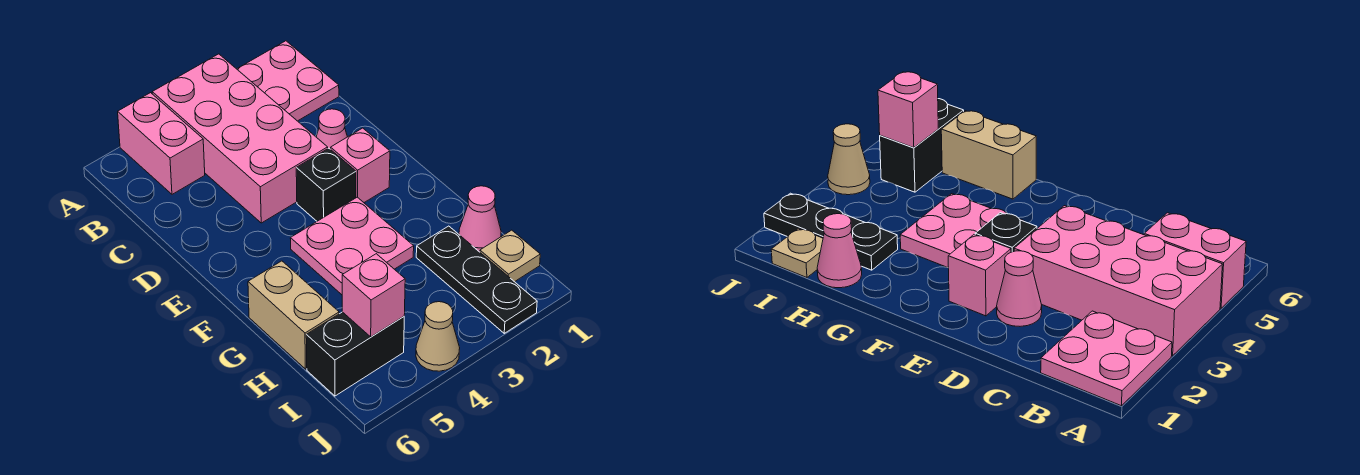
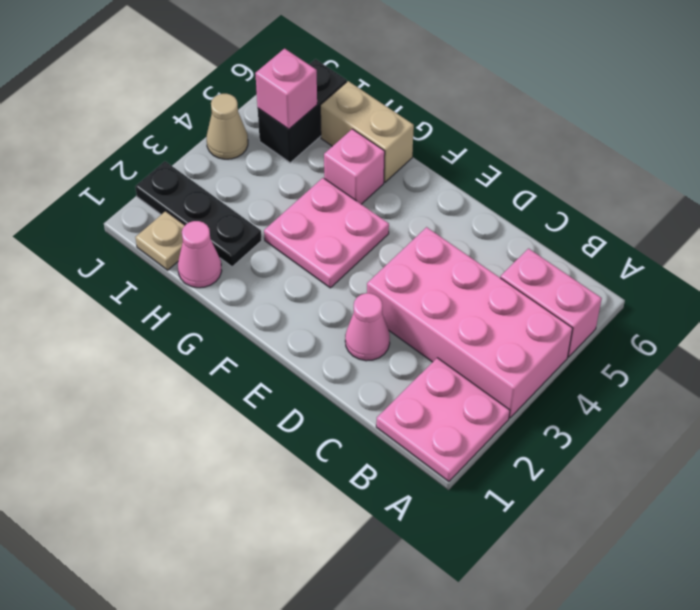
pink brick E2 level 1 -> pink brick G5 level 1
black brick E3 level 1 -> none

